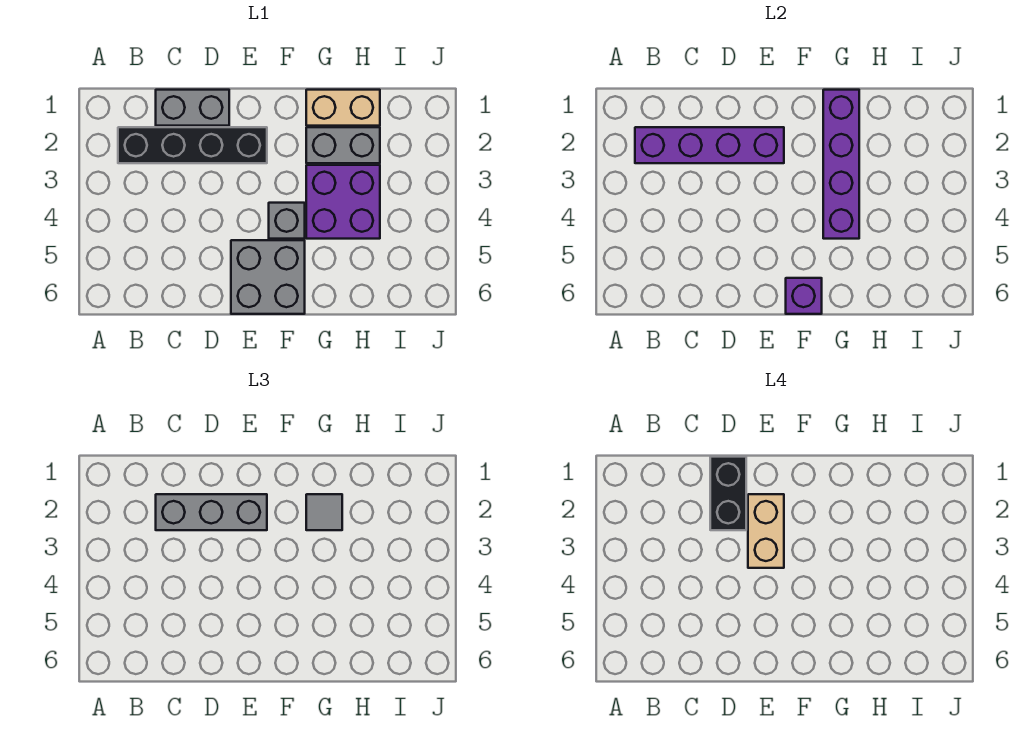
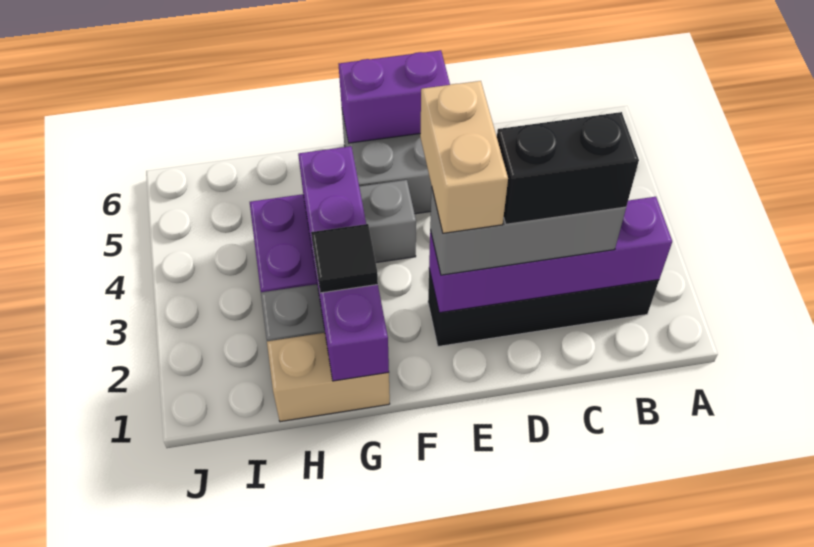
grey brick C1:D1 level 1 -> none
black brick D1:D2 level 4 -> black brick C2:D2 level 4
purple brick F6 level 2 -> purple brick E6:F6 level 2
grey tile G2 level 3 -> black tile G2 level 3

